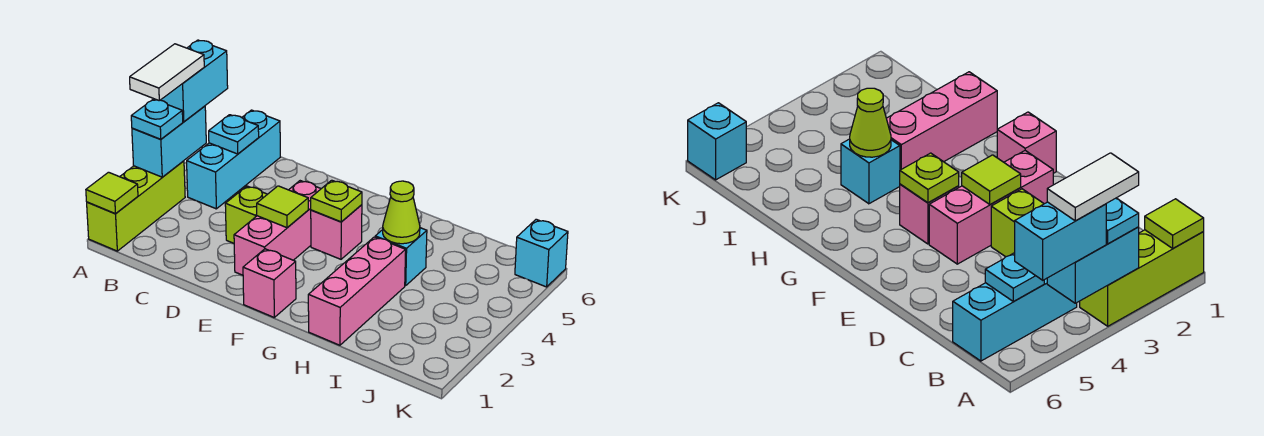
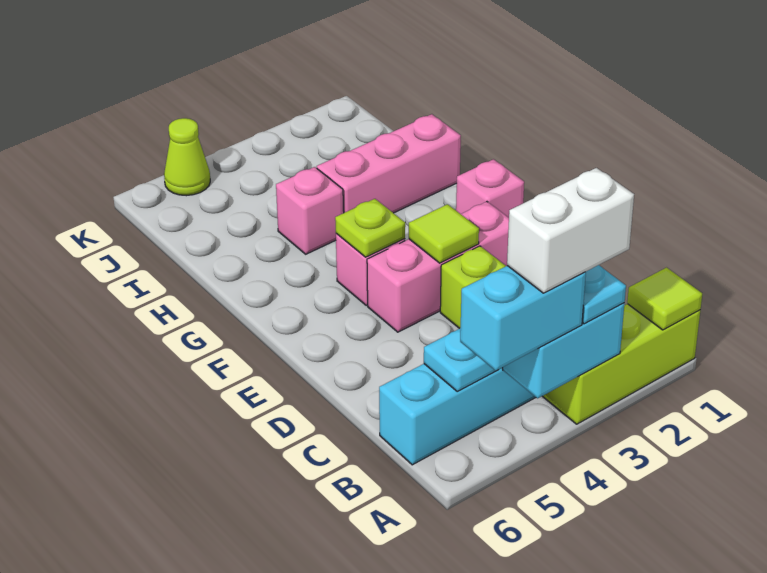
white tile A3:A4 level 4 -> white brick A3:A4 level 4
cyan brick H4 level 1 -> pink brick H4 level 1
lime cone H4 level 2 -> lime cone K5 level 1
cyan brick K6 level 1 -> none

